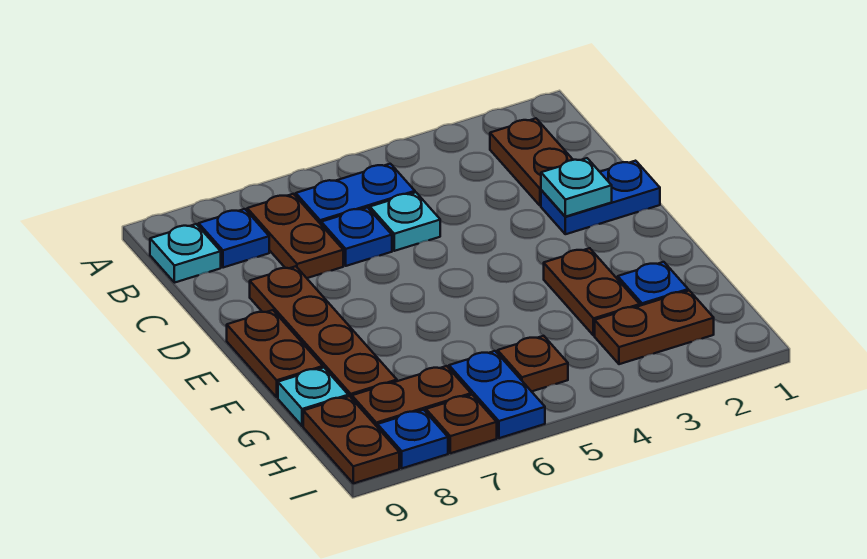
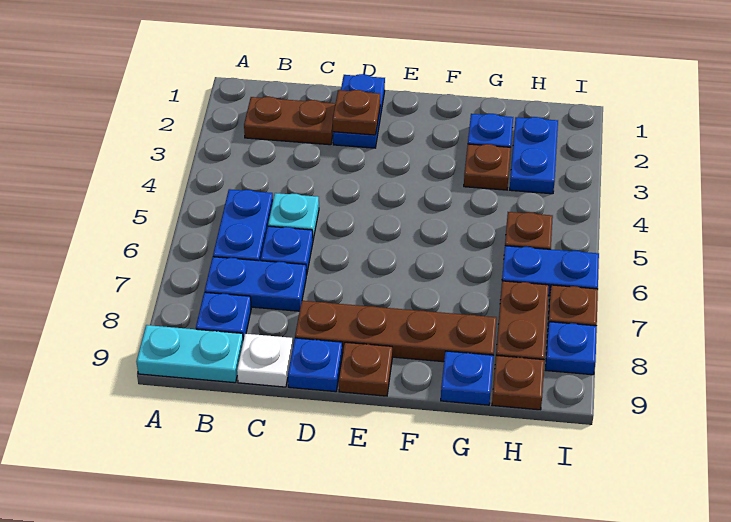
brown plate B7:C7 level 1 -> blue plate B7:C7 level 1
cyan plate B9 level 1 -> cyan plate A9:B9 level 1
none -> white plate C9 level 1
cyan plate D2 level 2 -> brown plate D2 level 2
none -> blue plate D9 level 1
brown plate E9:F9 level 1 -> brown plate E9 level 1
brown plate F3:G3 level 1 -> brown plate G3 level 1
cyan plate G9 level 1 -> blue plate G9 level 1
brown plate H2:H3 level 1 -> blue plate H2:H3 level 1
brown plate H9:I9 level 1 -> brown plate H9 level 1

